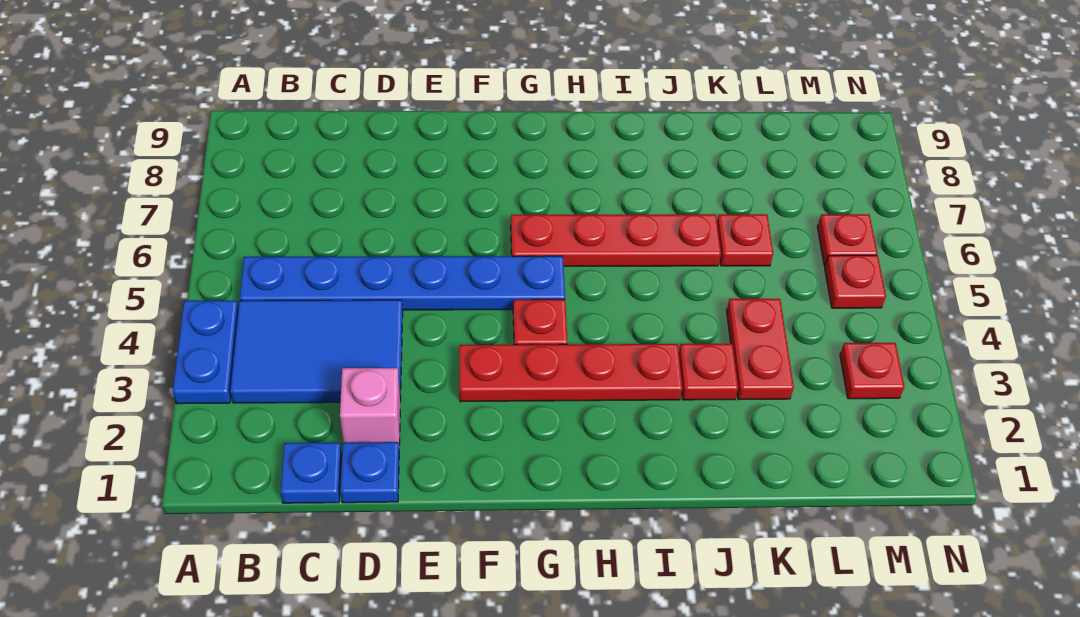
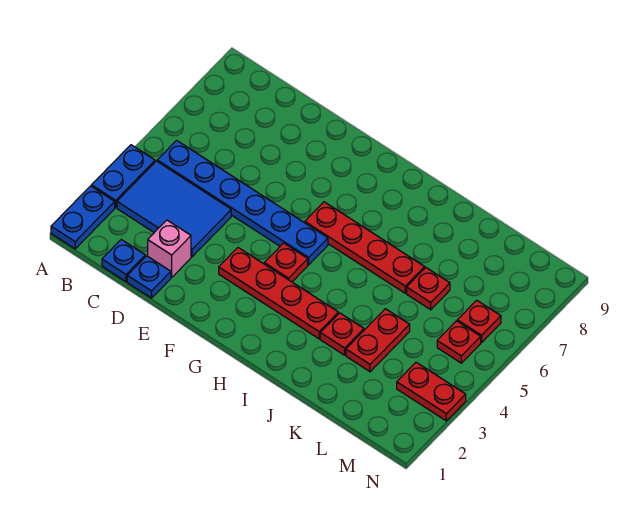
none -> blue plate A1:A2 level 1
red plate M3 level 1 -> red plate M3:N3 level 1

